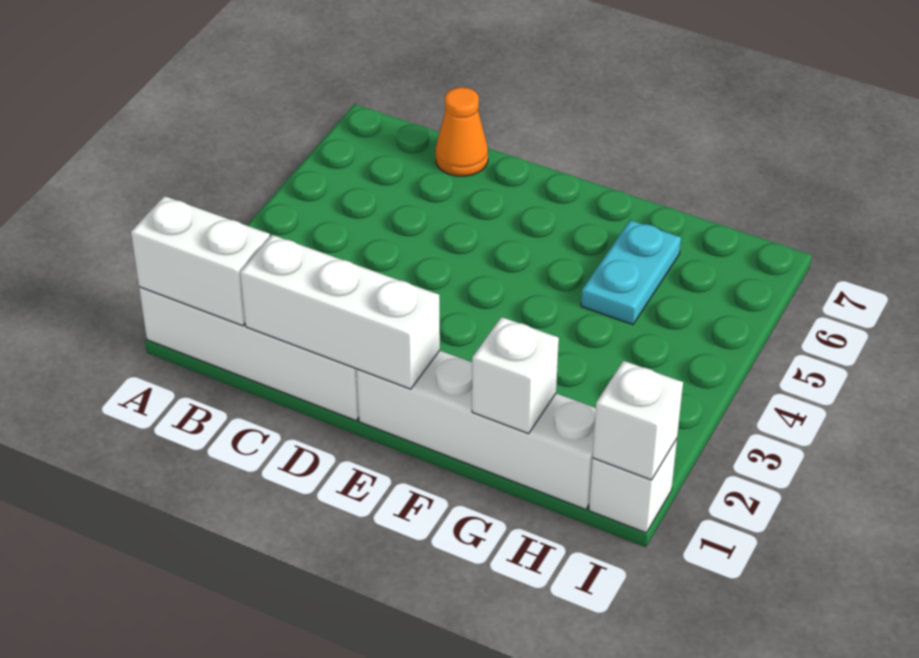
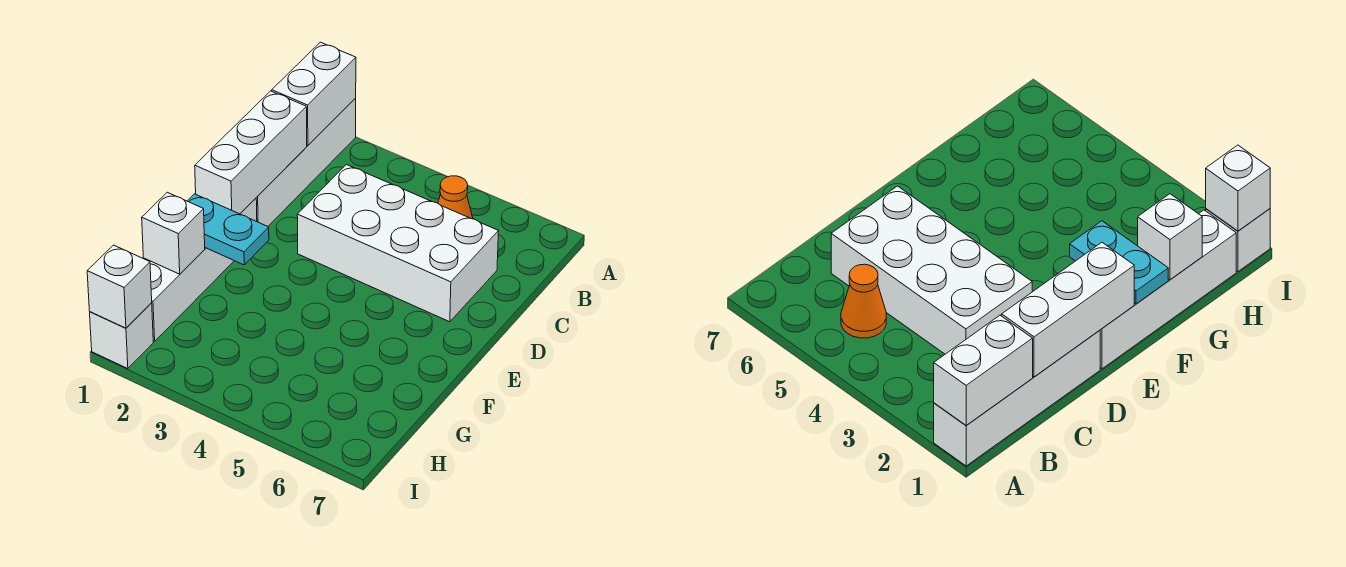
none -> white brick C3:D6 level 1
orange cone C7 level 1 -> orange cone B5 level 1
cyan plate G5:G6 level 1 -> cyan plate F1:F2 level 2

